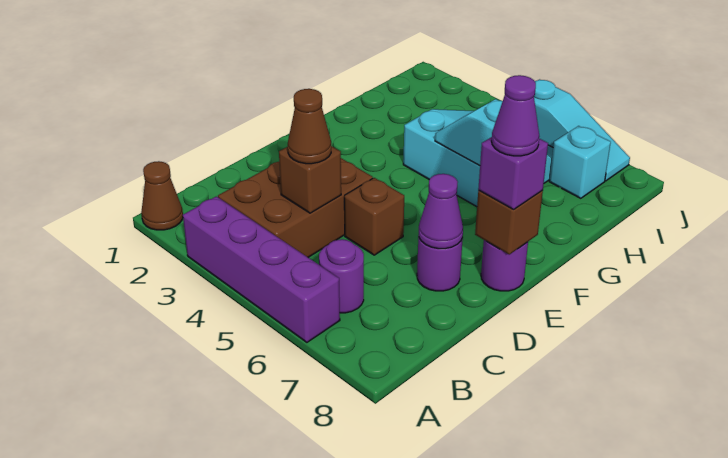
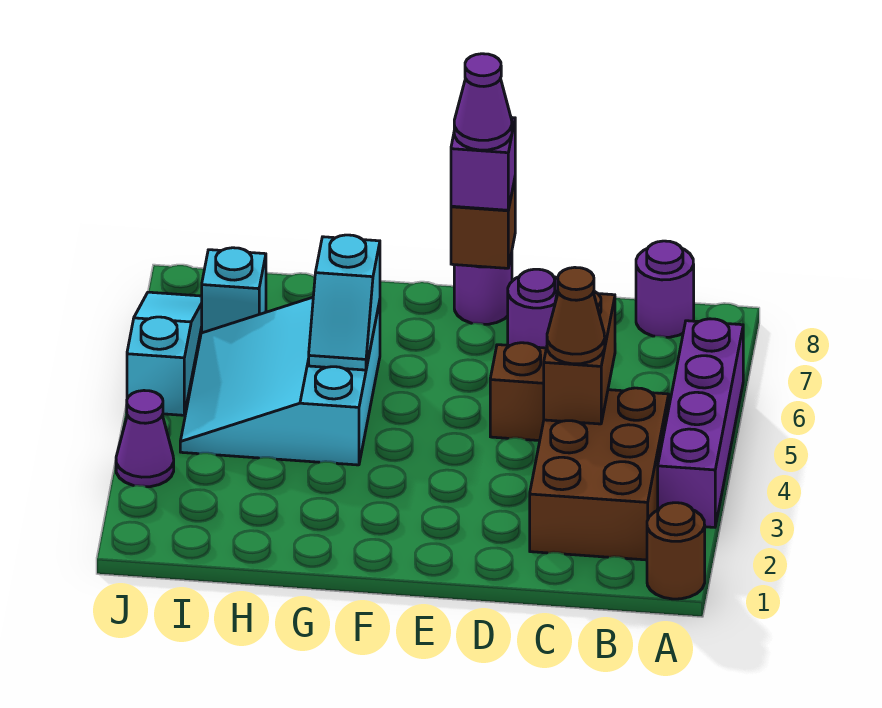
brown cone A1 level 1 -> brown round brick A1 level 1
brown brick B3:D4 level 1 -> brown brick B2:C4 level 1
purple round brick B6 level 1 -> purple round brick B8 level 1
brown brick C4 level 2 -> brown brick C4:C5 level 2
purple cone D7 level 2 -> purple cone J3 level 1

